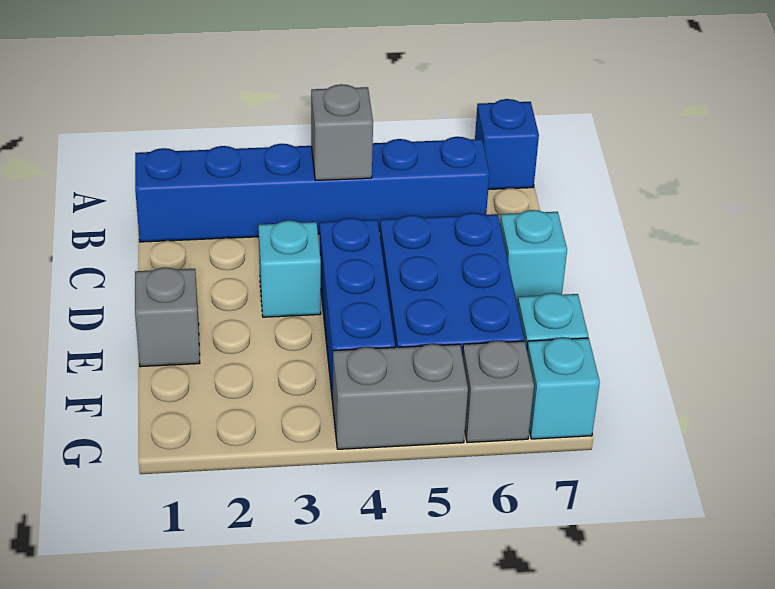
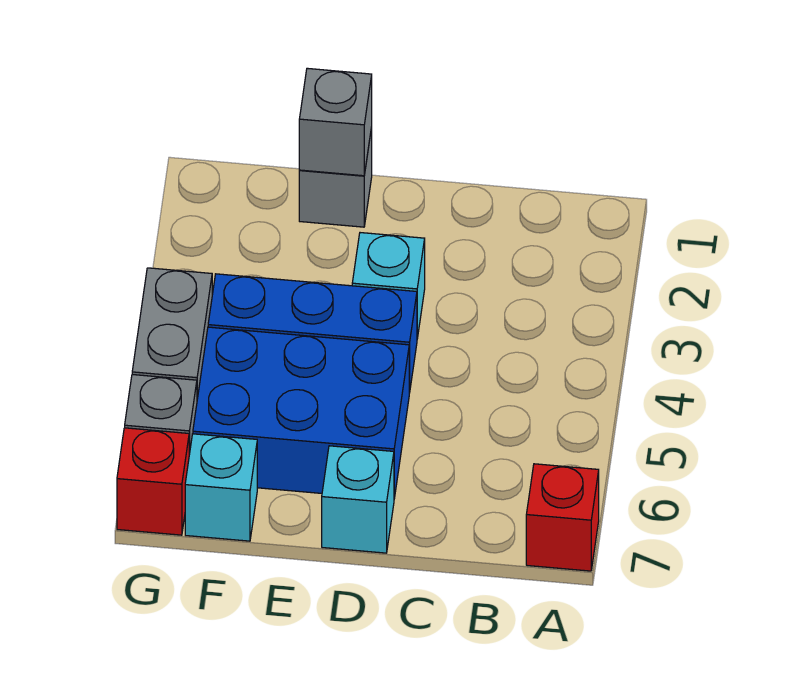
blue brick A7 level 1 -> red brick A7 level 1
blue brick B1:B6 level 1 -> none
grey brick B4 level 2 -> grey brick E1 level 2
cyan brick G7 level 1 -> red brick G7 level 1

